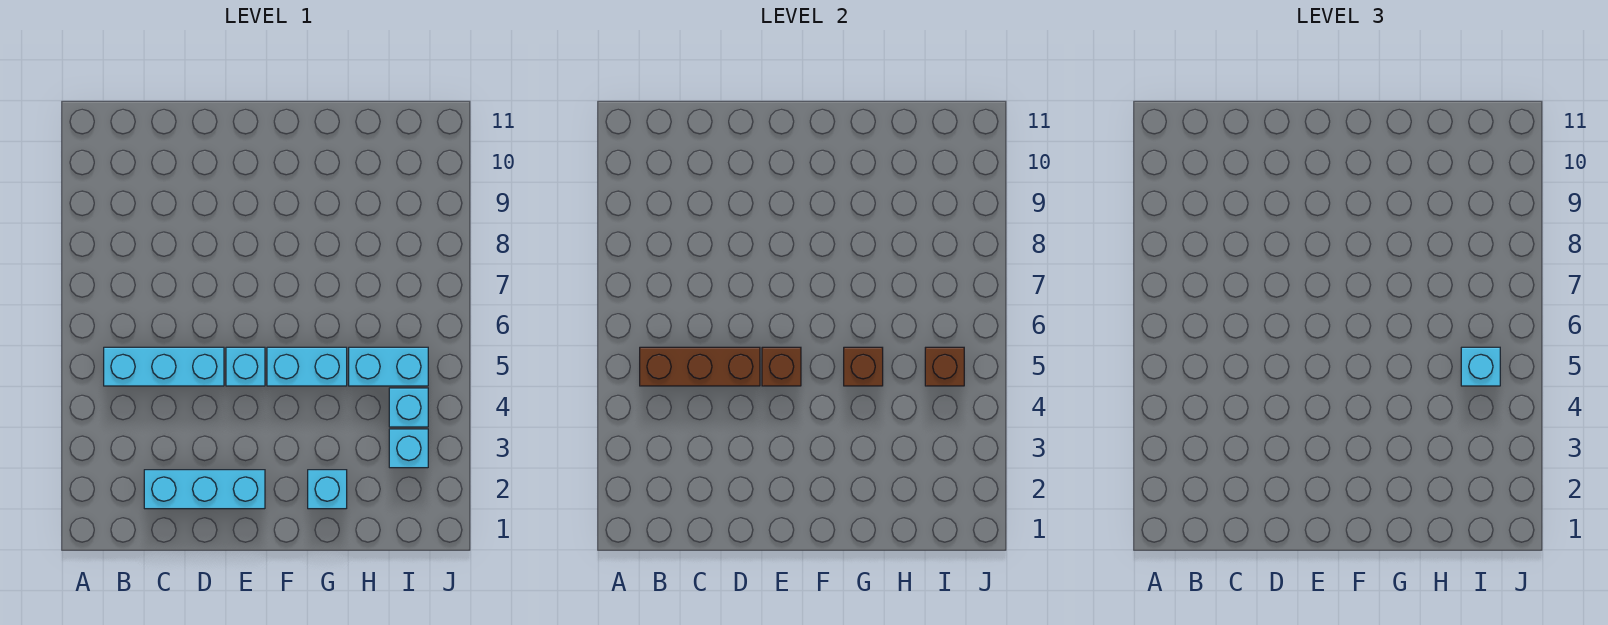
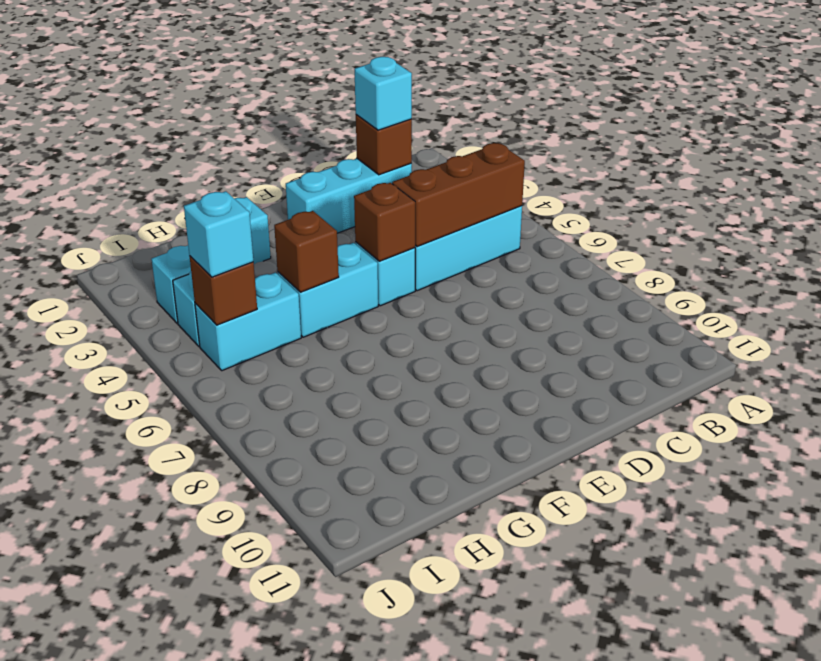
none -> brown brick C2 level 2
none -> cyan brick C2 level 3

